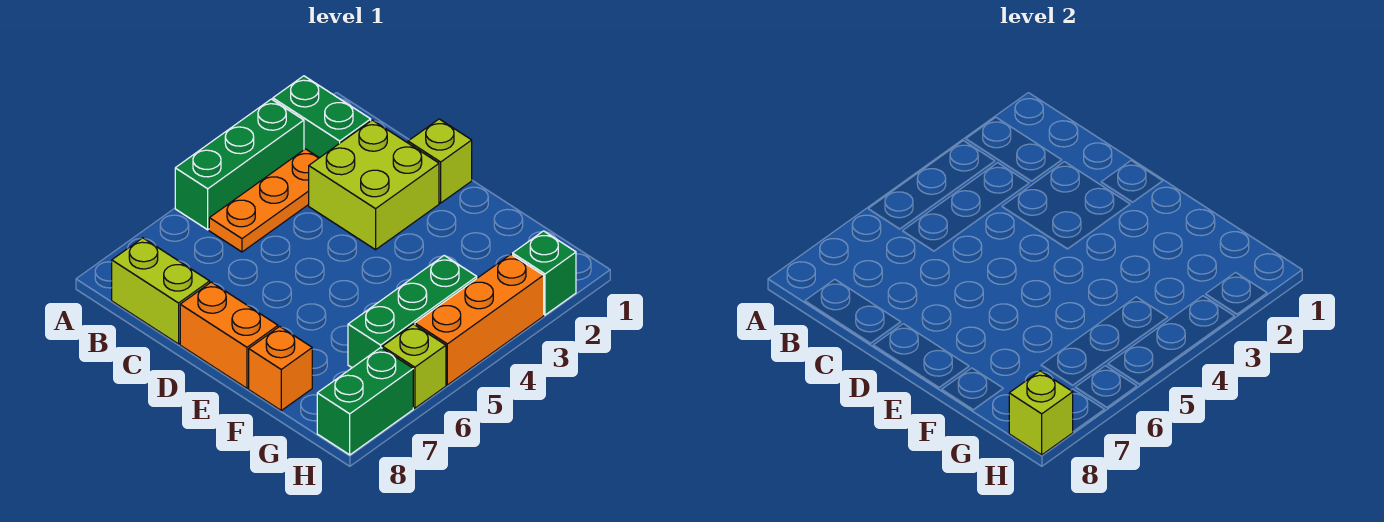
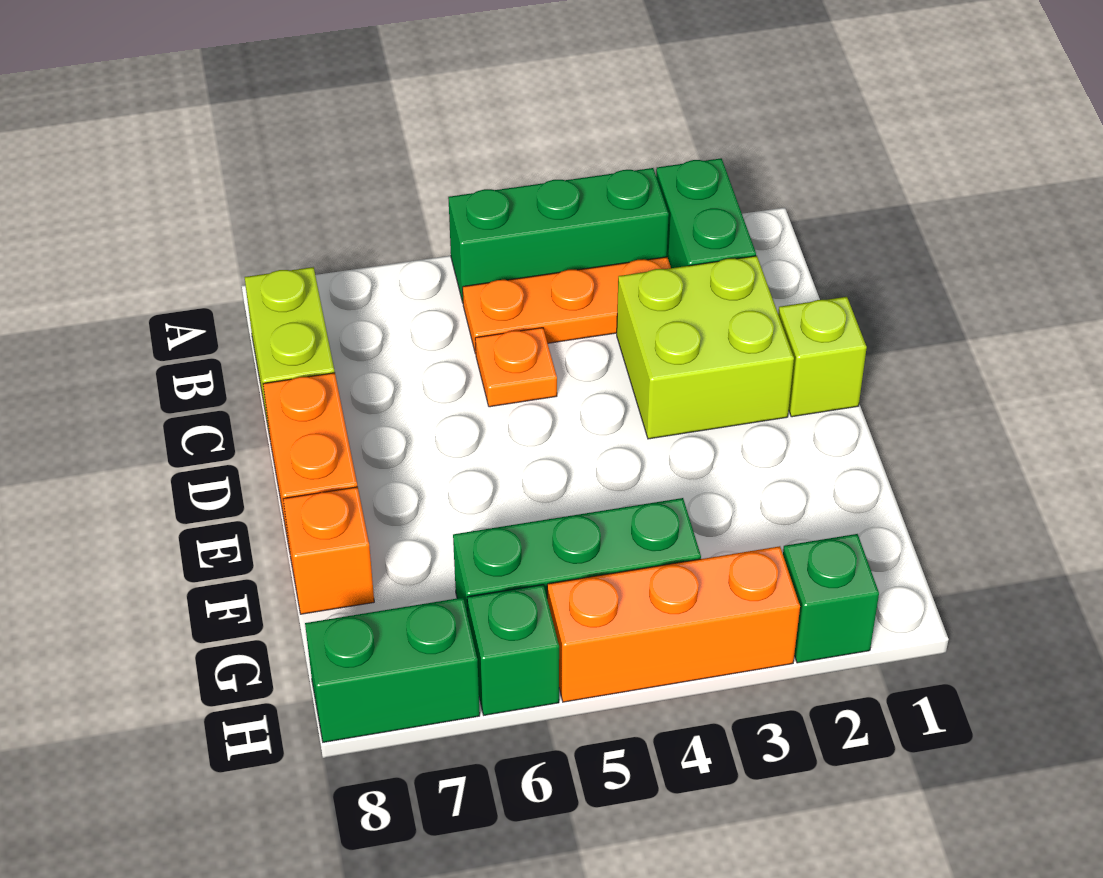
none -> orange plate C5 level 1
lime brick H6 level 1 -> green brick H6 level 1
lime brick H8 level 2 -> none

